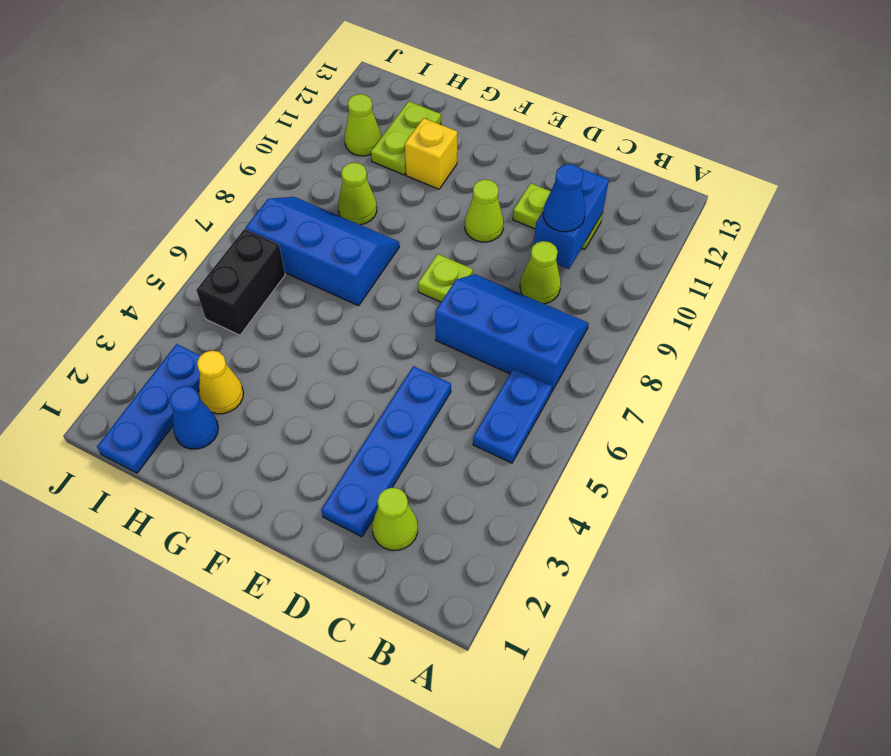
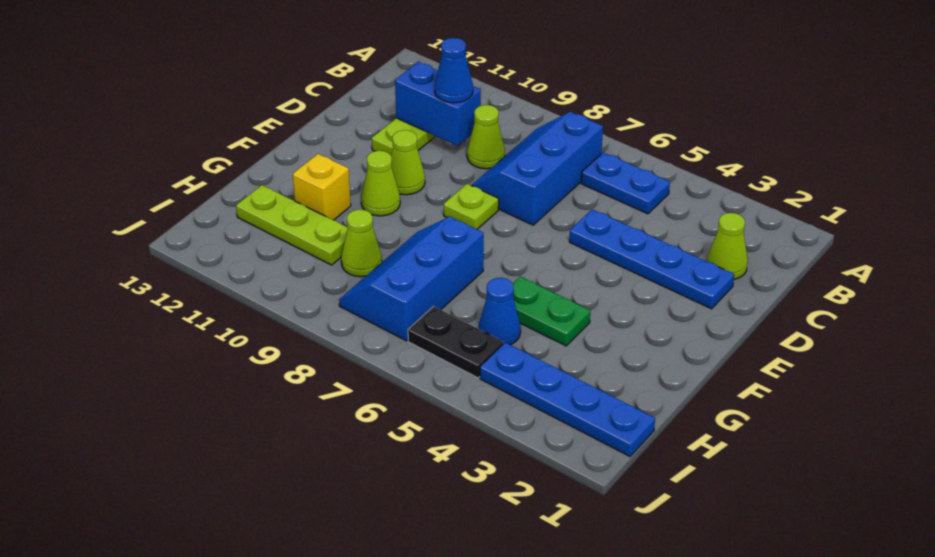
none -> green plate G4:G5 level 1
blue cone H2 level 1 -> blue cone H5 level 1
yellow cone H3 level 1 -> none
lime plate H11:H12 level 1 -> lime plate H10:H12 level 1
blue plate I1:I3 level 1 -> blue plate I1:I4 level 1
black brick I5:I6 level 1 -> black plate I5:I6 level 1
lime cone I11 level 1 -> lime cone F10 level 1

